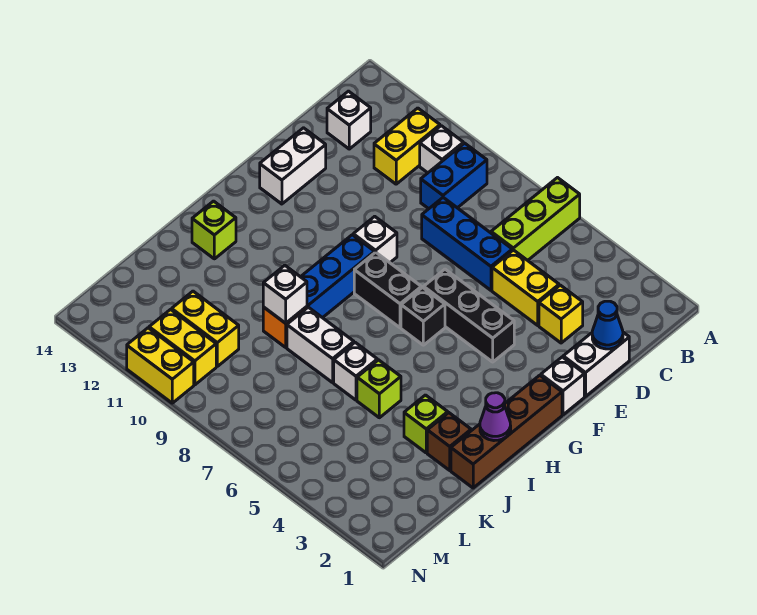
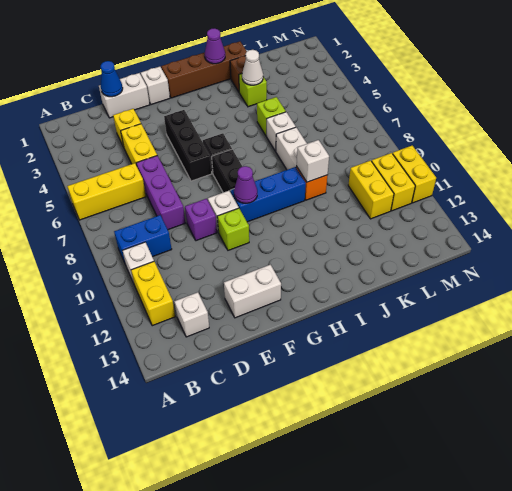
lime brick A6:C6 level 1 -> yellow brick A6:C6 level 1
yellow brick B11:C11 level 1 -> yellow brick B11:B12 level 1
blue brick D6:D8 level 1 -> purple brick D6:D8 level 1
none -> purple brick E9 level 1
none -> purple cone G9 level 2
lime brick I13 level 1 -> lime brick F10 level 1
none -> white cone J3 level 2

